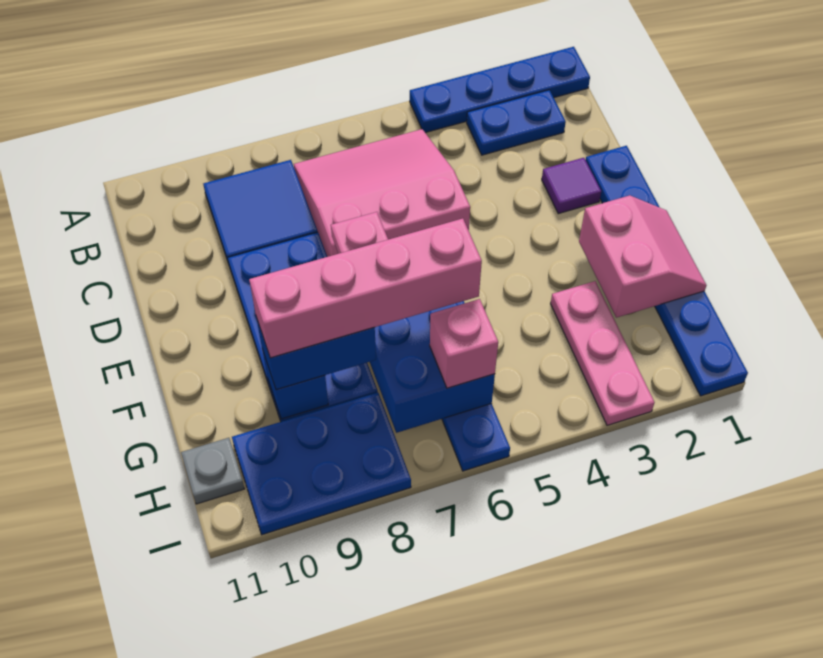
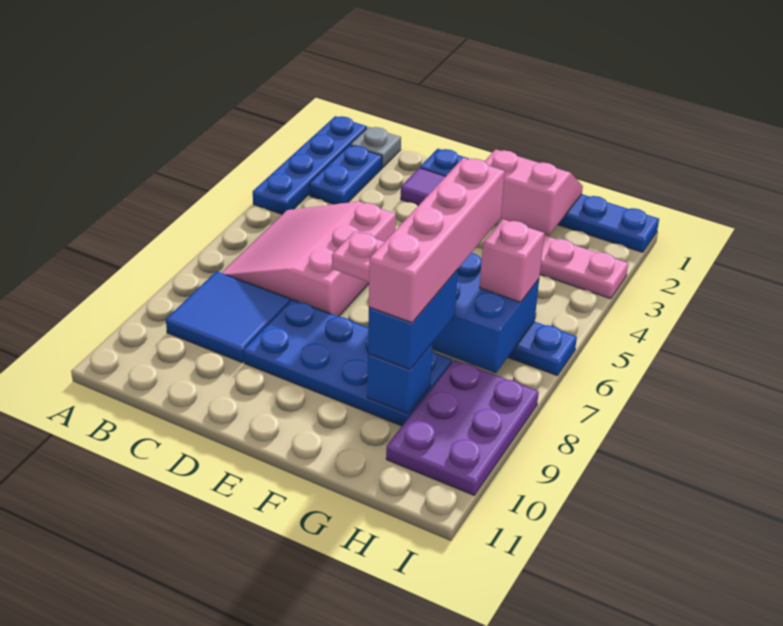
blue plate H8:I10 level 1 -> purple plate H8:I10 level 1
grey plate H11 level 1 -> grey plate B1 level 1

